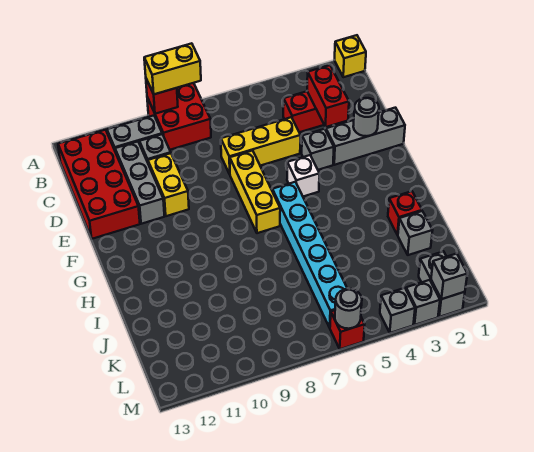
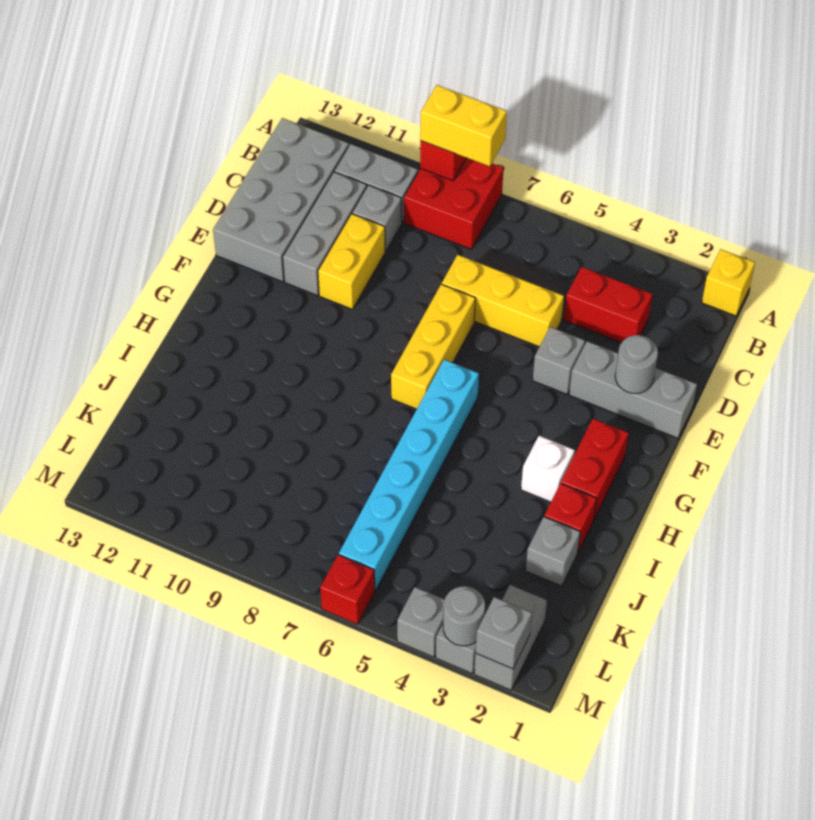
red brick B12:E13 level 1 -> grey brick B12:E13 level 1
red brick C3:D3 level 2 -> red brick G2:H2 level 1
white brick F5 level 1 -> white brick H3 level 1
grey round brick M6 level 2 -> grey round brick M3 level 2

